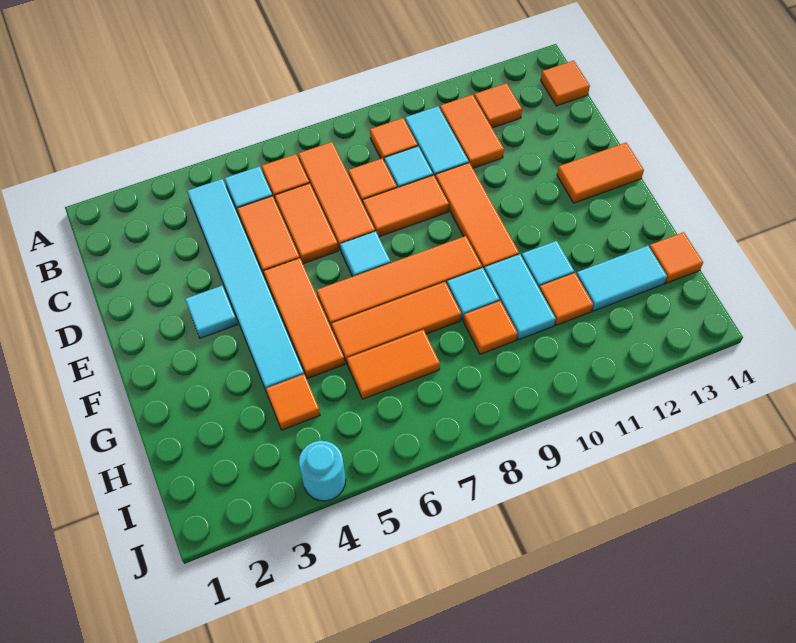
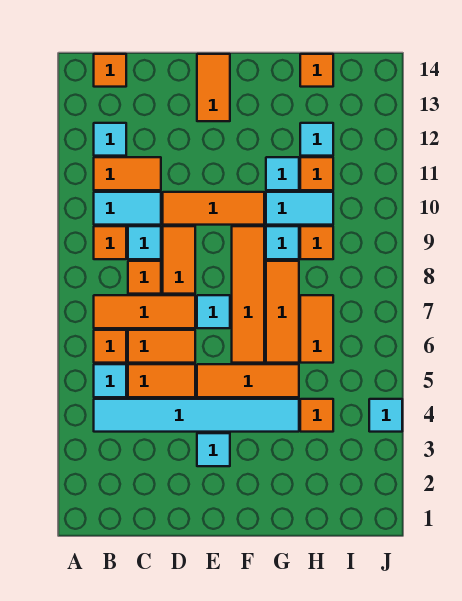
orange tile B12 level 1 -> cyan tile B12 level 1
cyan tile H12:H13 level 1 -> cyan tile H12 level 1
cyan round brick J4 level 1 -> cyan tile J4 level 1

